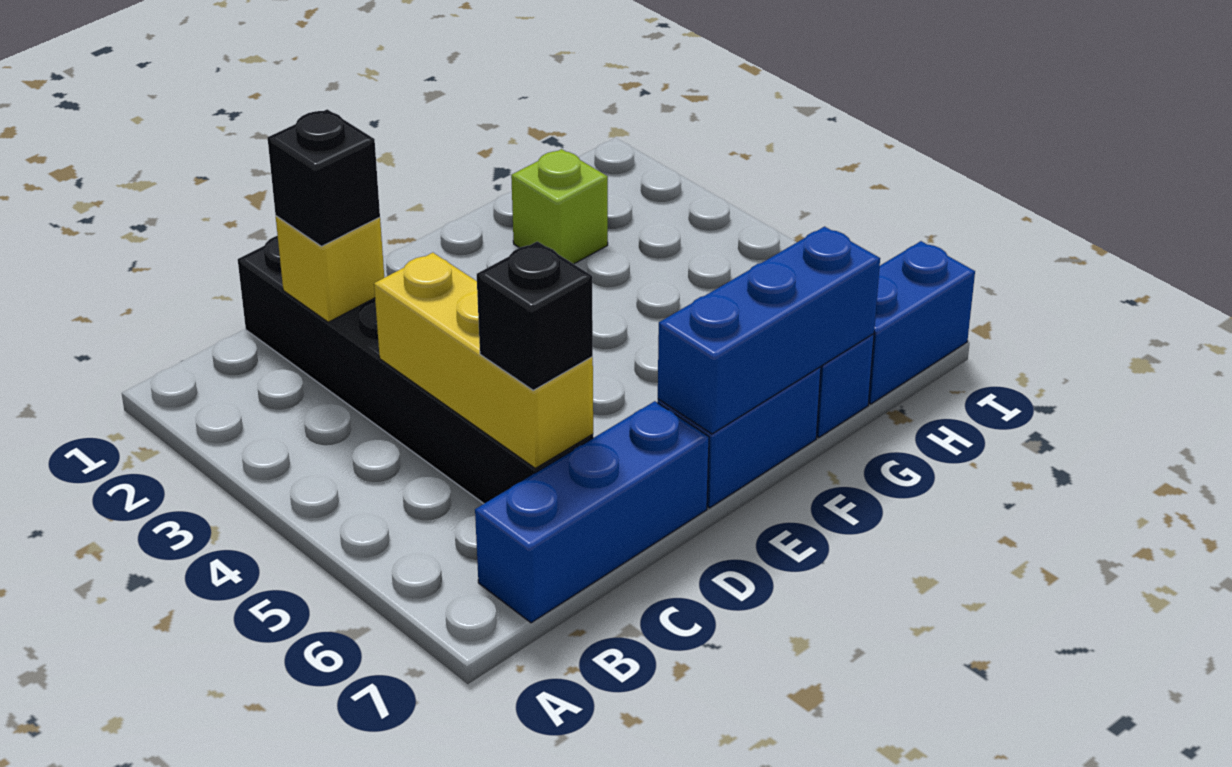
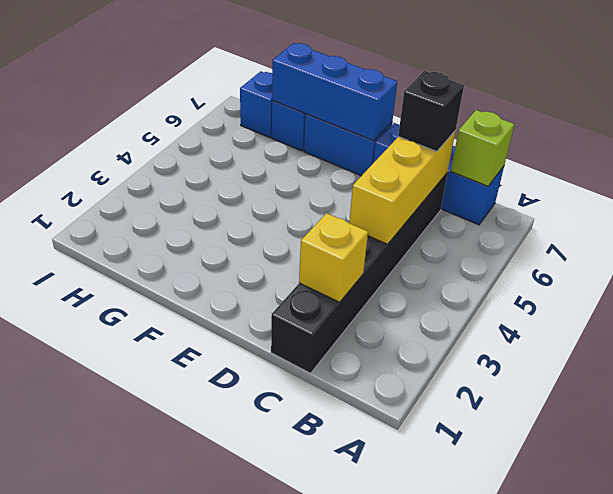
black brick C2 level 3 -> none
lime brick G2 level 1 -> lime brick B7 level 2
blue brick H7:I7 level 1 -> blue brick H7 level 1

